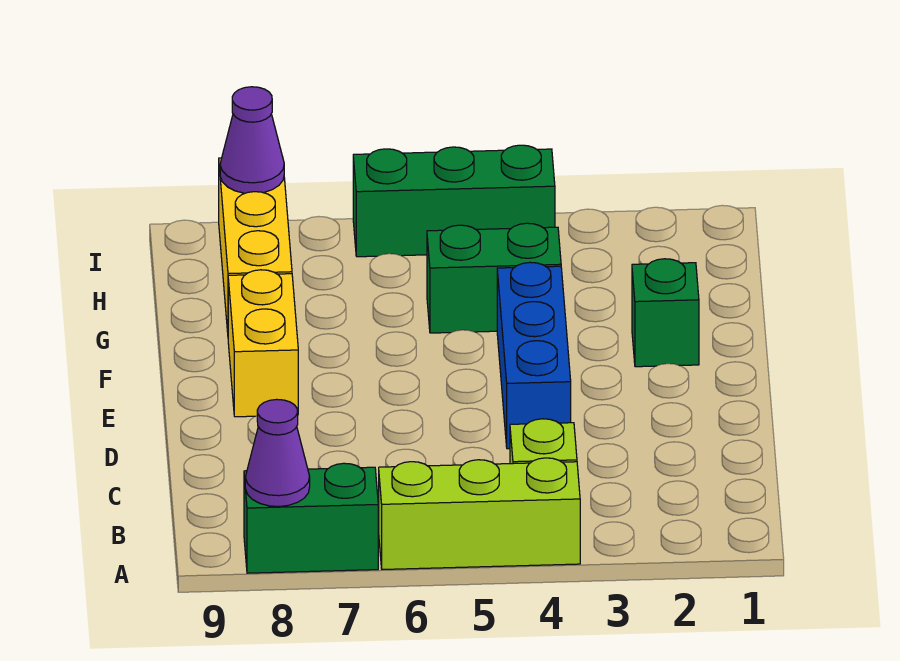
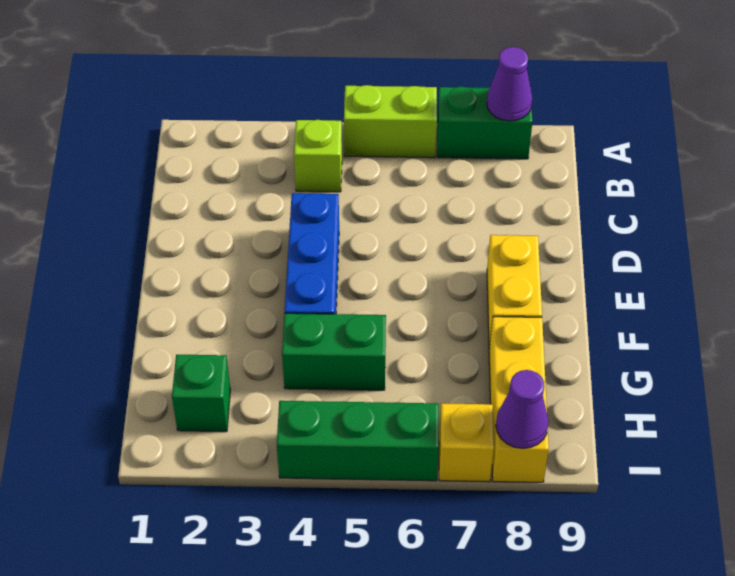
lime brick A4:A6 level 1 -> lime brick A5:A6 level 1
green brick F2 level 1 -> green brick H2 level 1
none -> yellow brick I7 level 1

